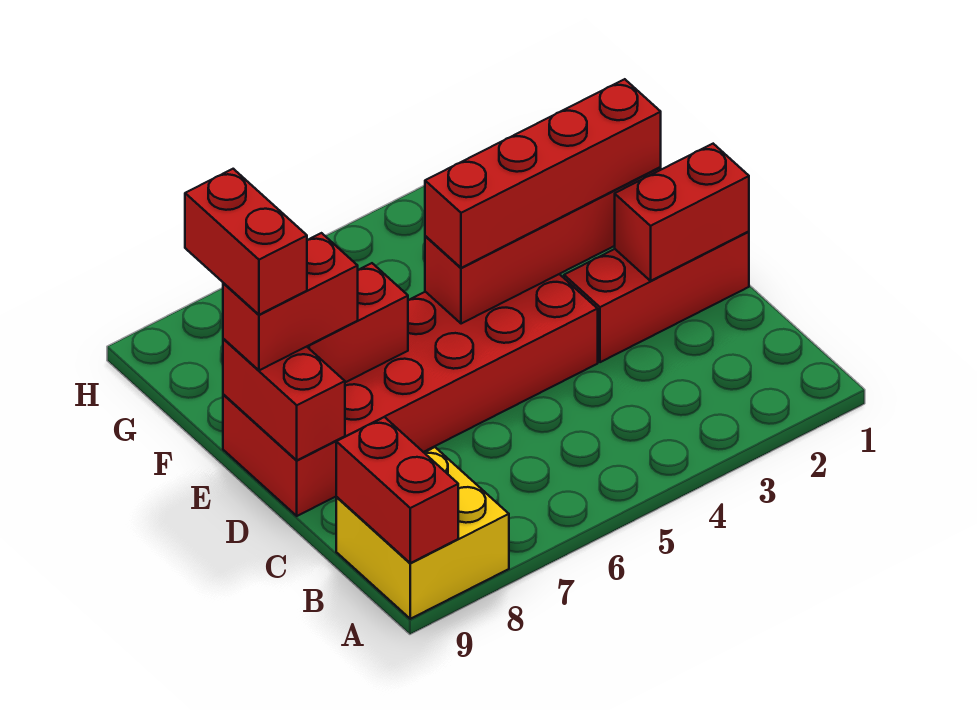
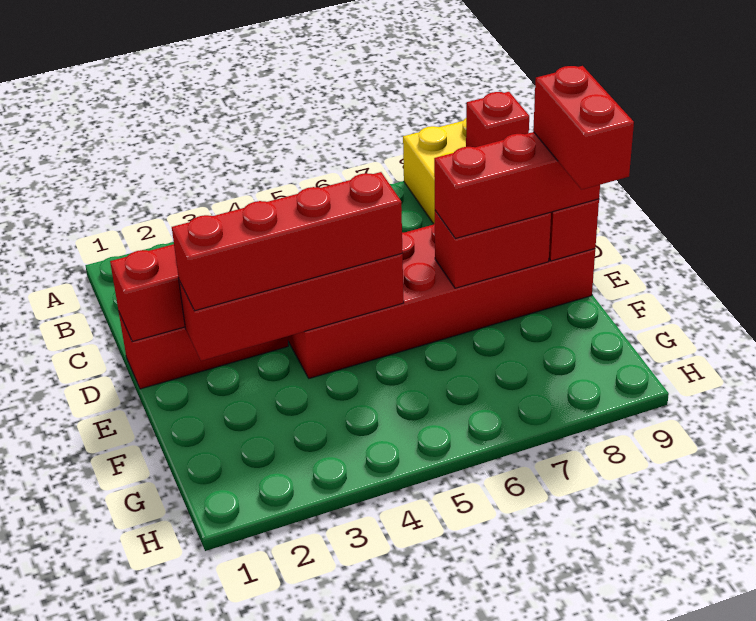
red brick A9:B9 level 2 -> red brick B9 level 2
red brick E8:E9 level 3 -> red brick E7:E9 level 3

